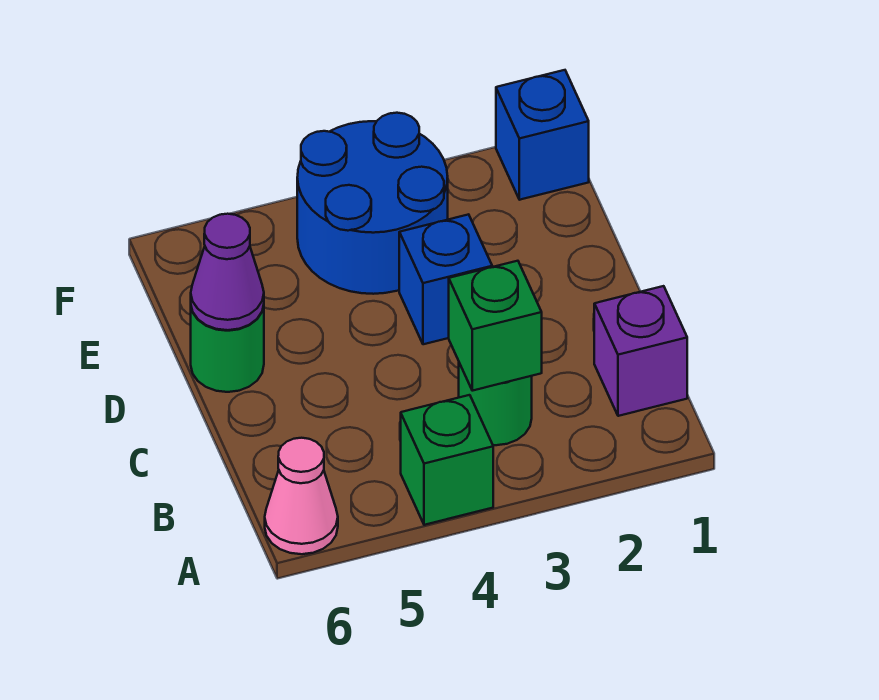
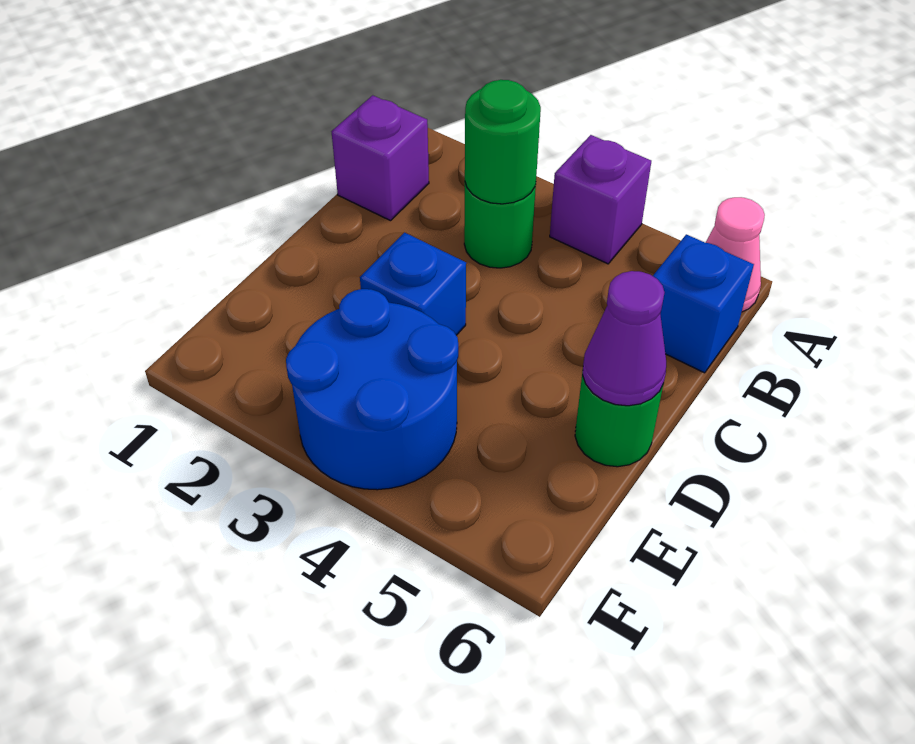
green brick A4 level 1 -> purple brick A4 level 1
green brick B3 level 2 -> green round brick B3 level 2
blue brick F1 level 1 -> blue brick B6 level 1

